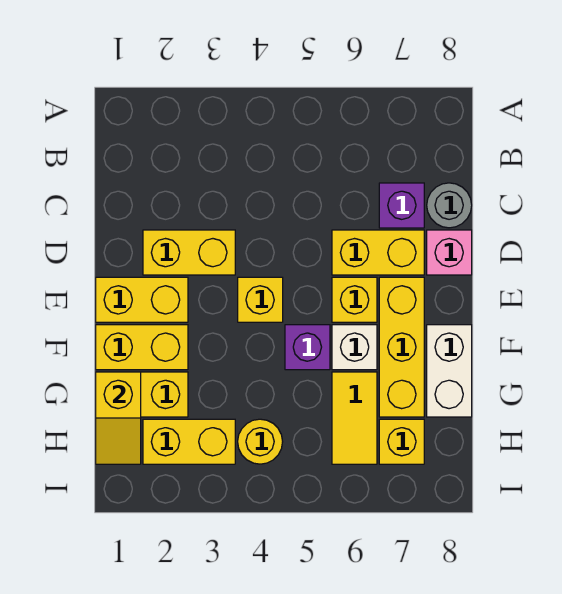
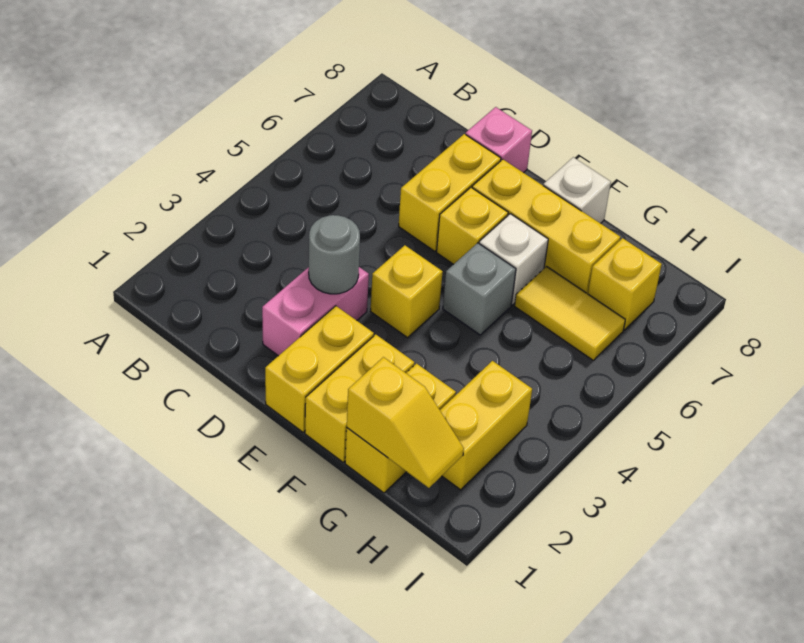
purple brick C7 level 1 -> none
grey round brick C8 level 1 -> grey round brick D3 level 2
yellow brick D2:D3 level 1 -> pink brick D2:D3 level 1
purple brick F5 level 1 -> grey brick F5 level 1
white brick F8:G8 level 1 -> white brick F8 level 1
yellow round brick H4 level 1 -> none

